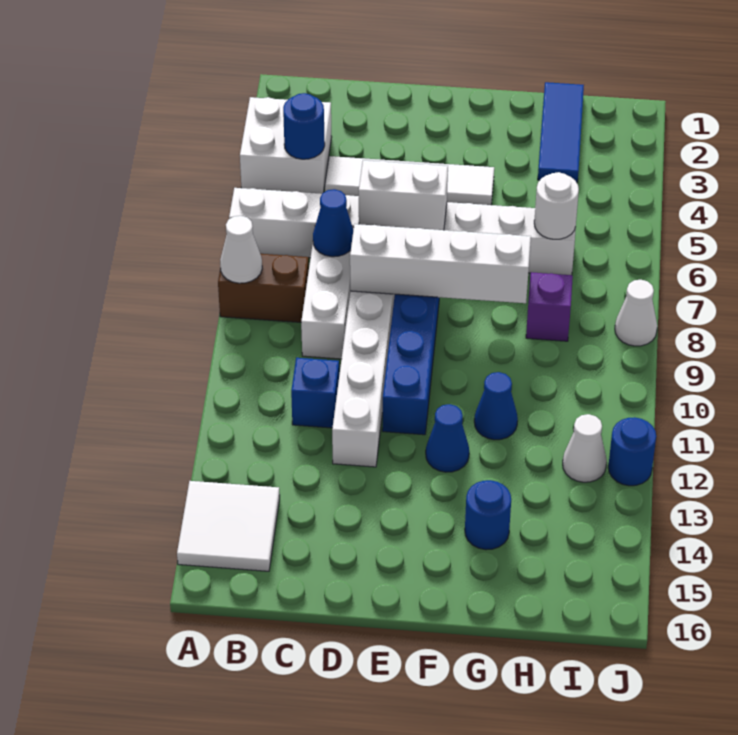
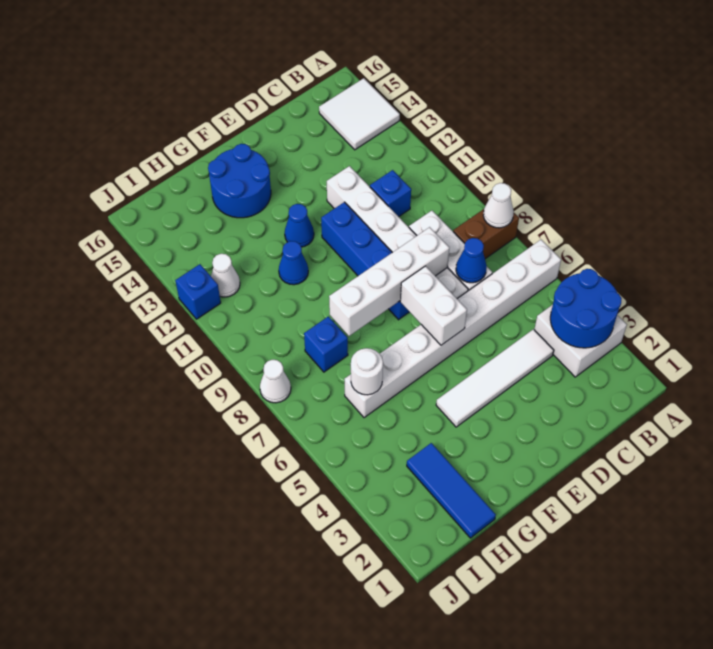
blue round brick B4 level 2 -> blue round brick A3:B4 level 2
white brick D6:E6 level 2 -> white brick E6:E7 level 2
blue round brick G14 level 1 -> blue round brick F14:G15 level 1
purple brick H8 level 1 -> blue brick H8 level 1
blue round brick J12 level 1 -> blue brick J12 level 1

